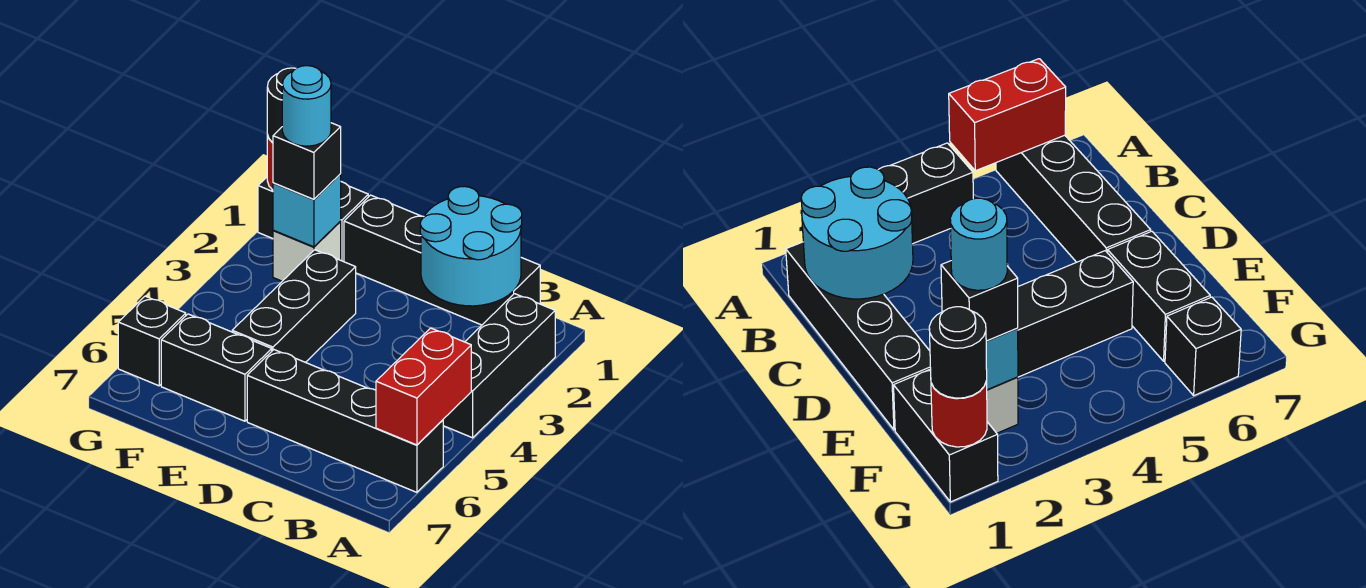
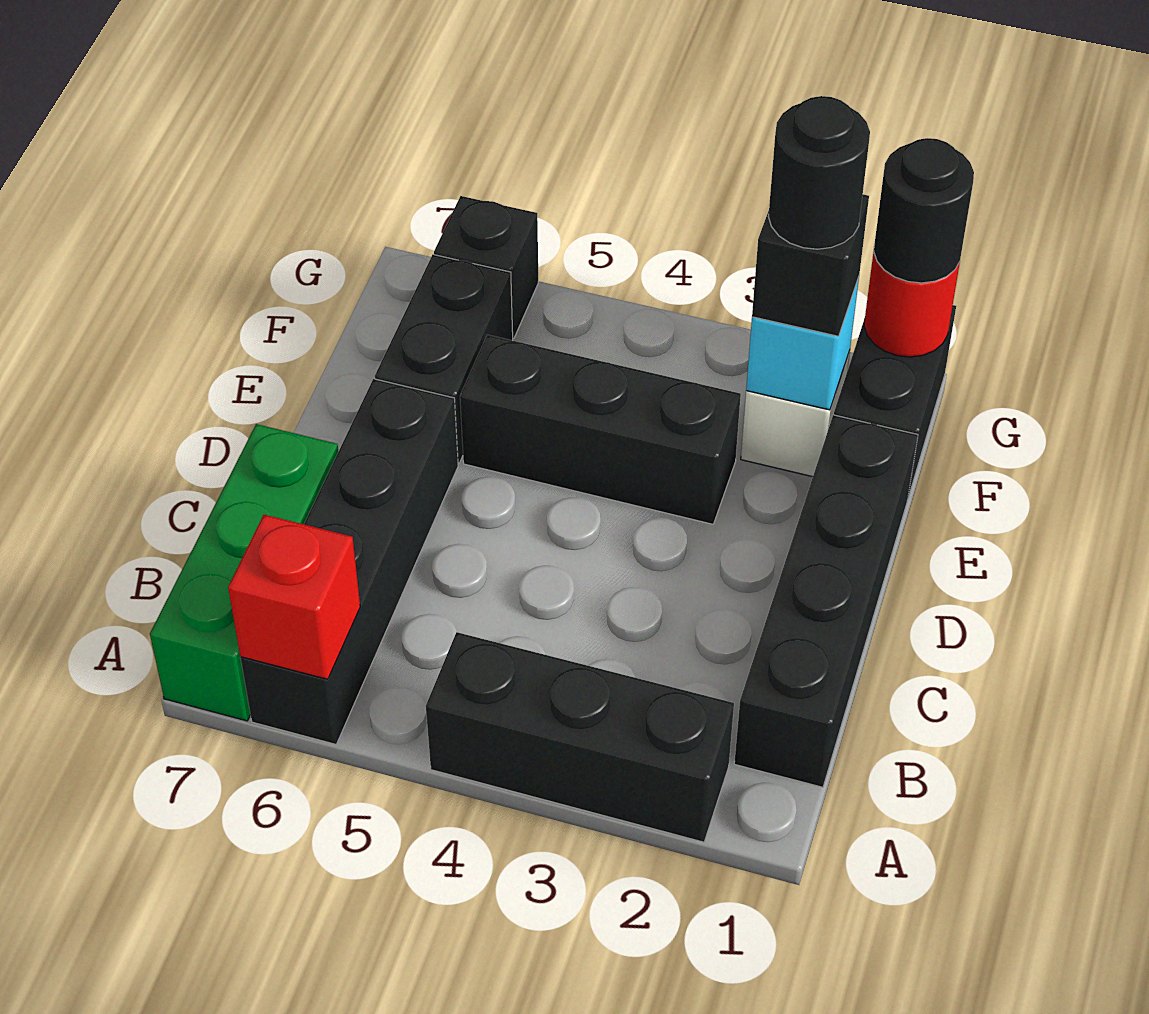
red brick A5:A6 level 2 -> red brick A6 level 2
none -> green brick A7:C7 level 1
cyan round brick B1:C2 level 2 -> none
cyan round brick F2 level 4 -> black round brick F2 level 4

